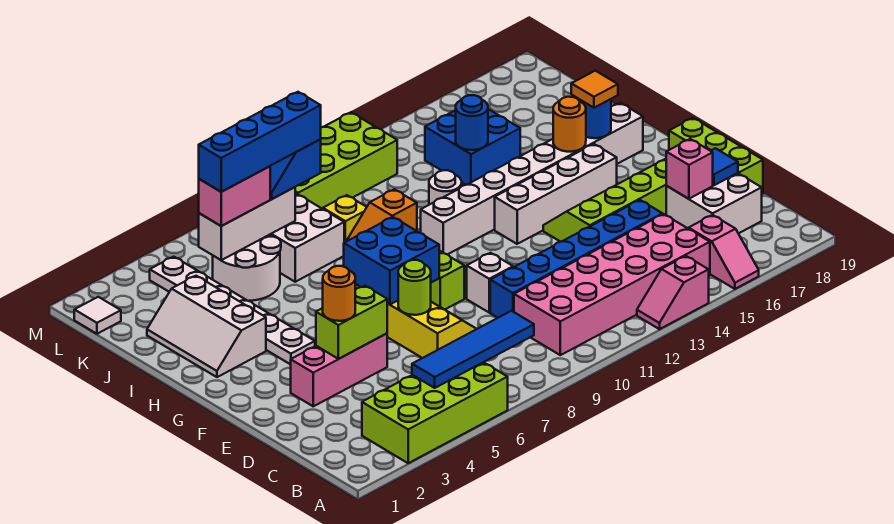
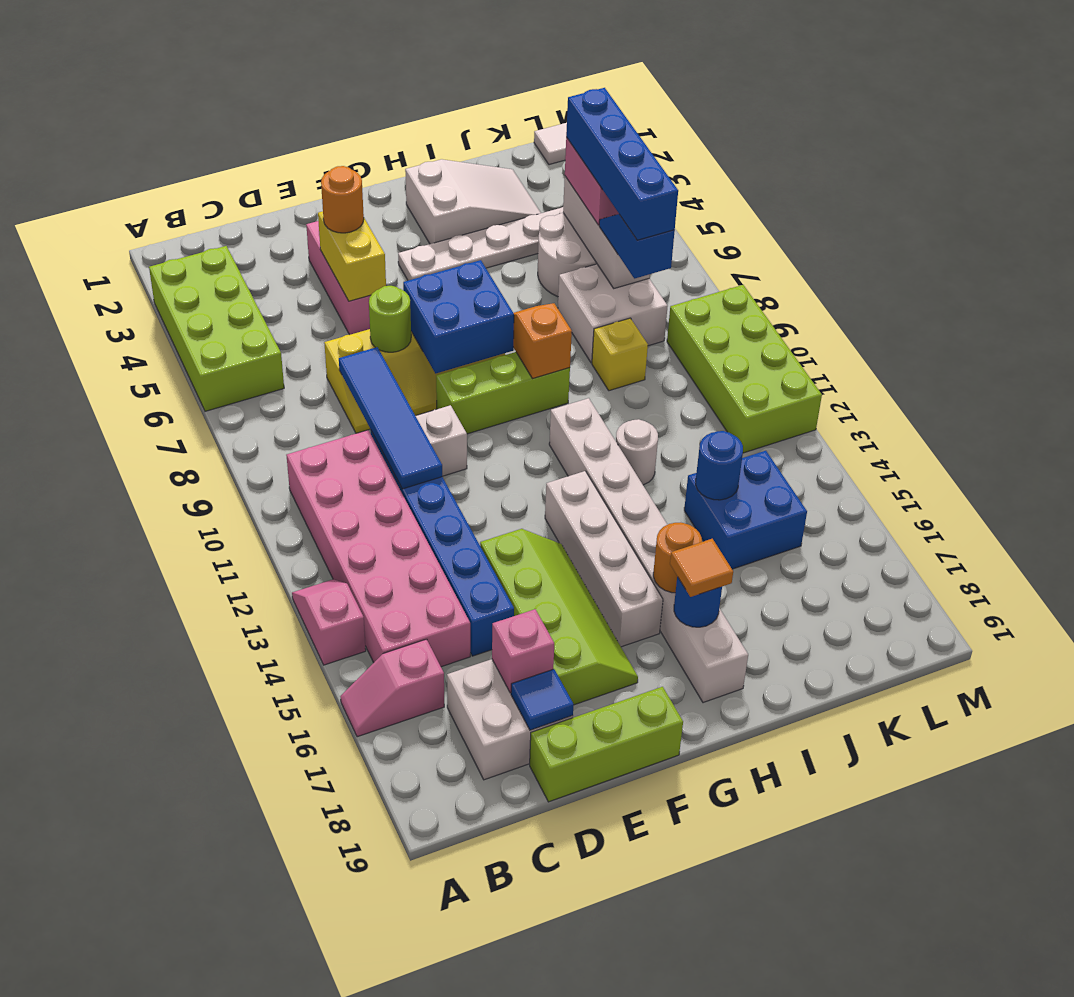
blue tile B5:B8 level 2 -> blue tile D8:D11 level 2
lime brick E4:E5 level 2 -> yellow brick E4:E5 level 2
white slope H2:J3 level 1 top 3 -> white slope H2:J3 level 1 top H

